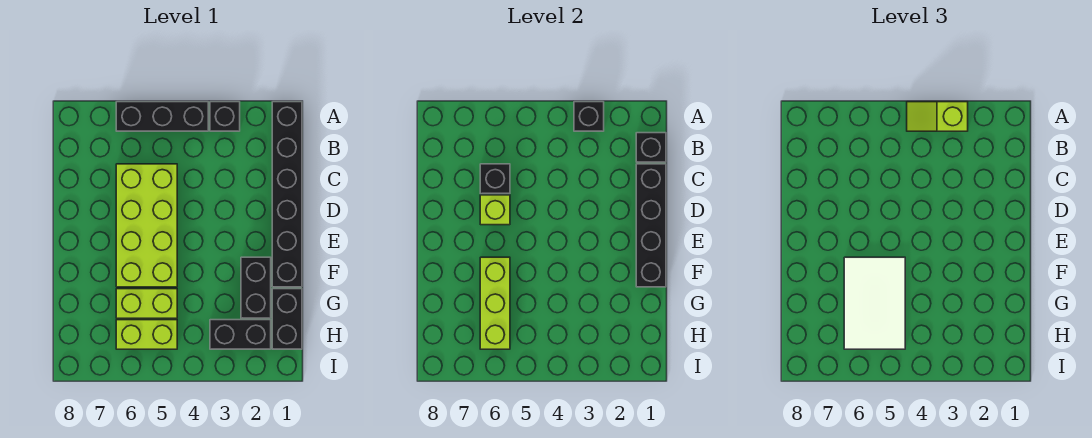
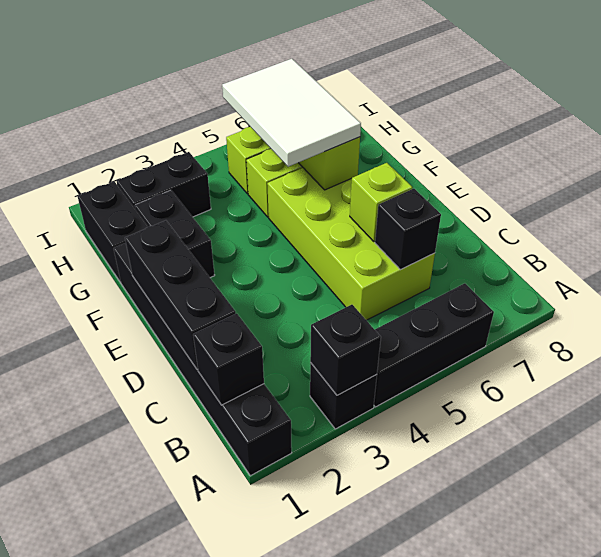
lime slope A3:A4 level 3 top 3 -> none
black brick C1:F1 level 2 -> black brick C1:E1 level 2

